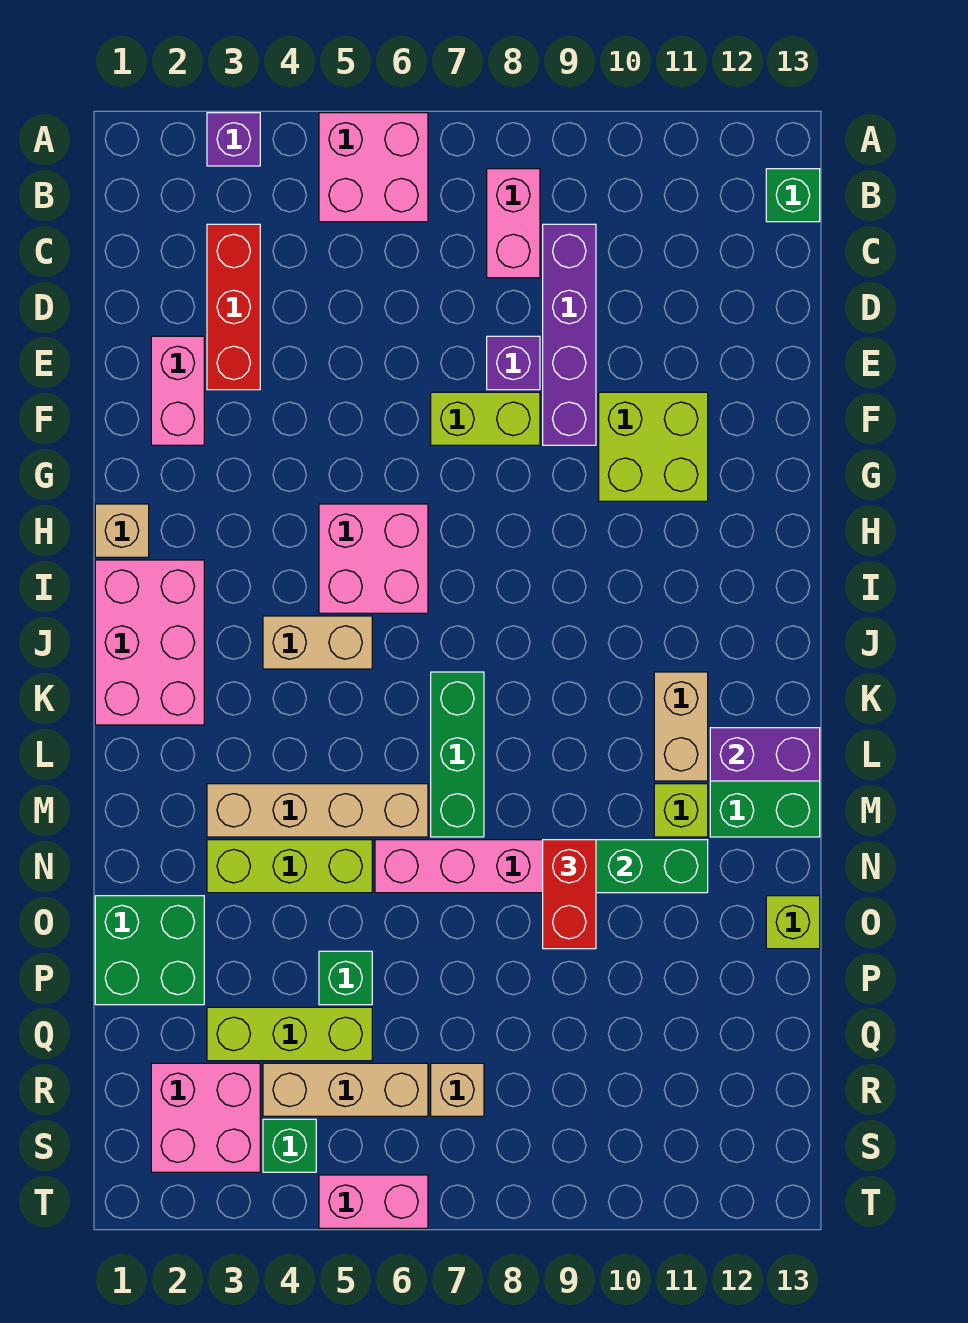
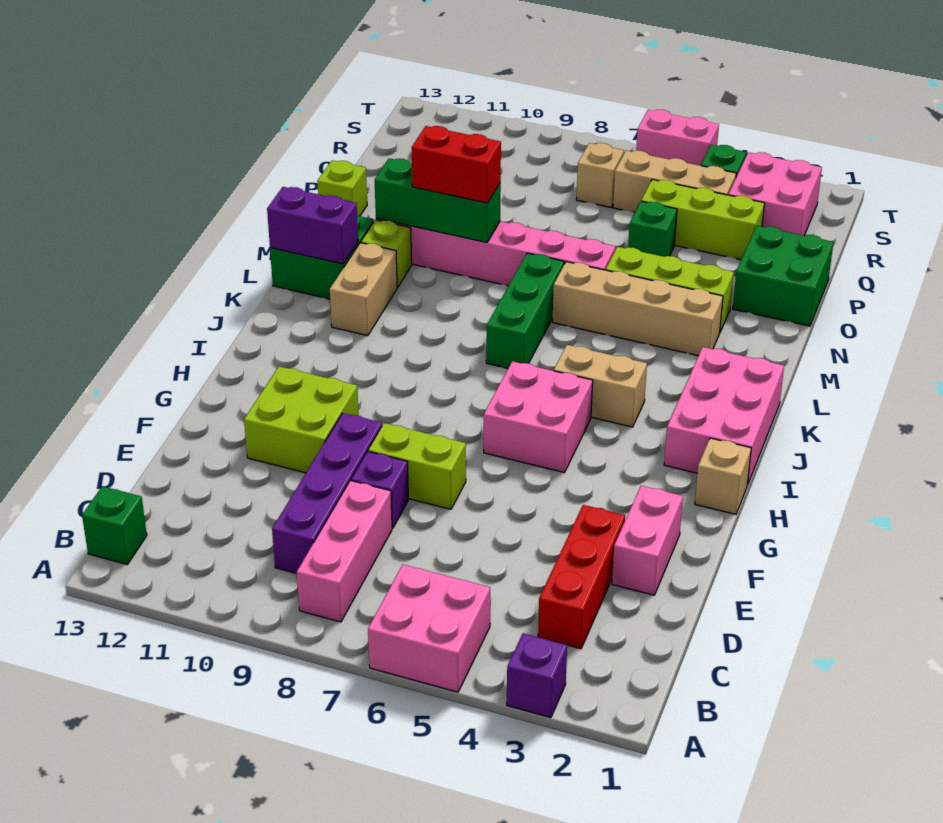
pink brick B8:C8 level 1 -> pink brick B8:D8 level 1
red brick N9:O9 level 3 -> red brick N9:N10 level 3

